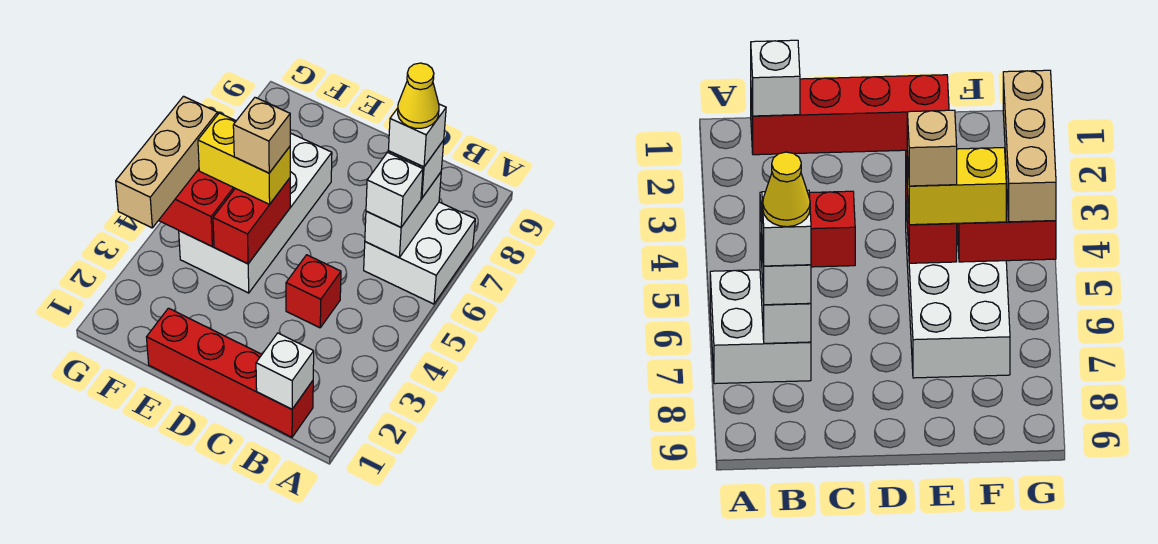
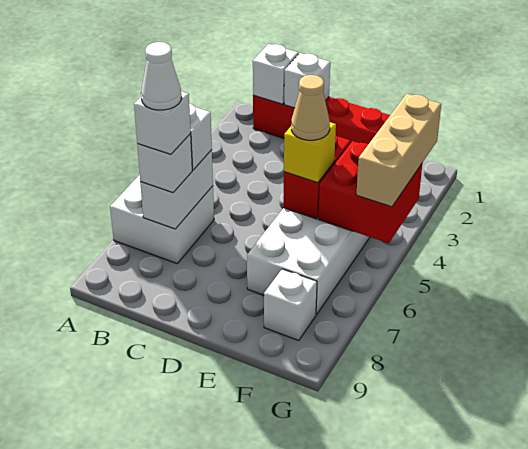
yellow cone B7 level 5 -> white cone B7 level 5
none -> white brick C1 level 2
red brick C4 level 1 -> none
yellow brick E5:F5 level 3 -> yellow brick E5 level 3
tan brick E5 level 4 -> tan cone E5 level 4
none -> white brick F8 level 1

